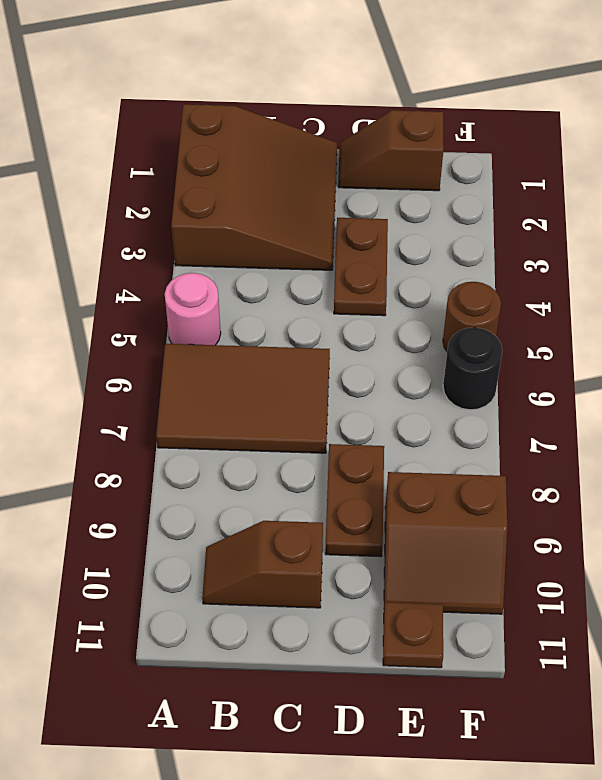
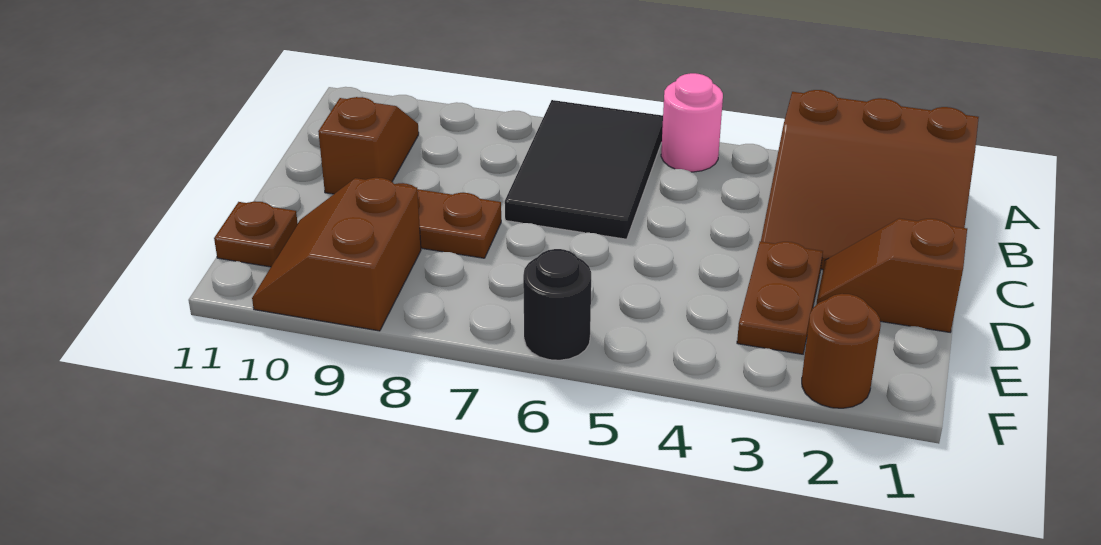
brown tile A6:C7 level 1 -> black tile A6:C7 level 1
brown slope D1:E1 level 1 top E -> brown slope D1:D2 level 1 top 1
brown plate D3:D4 level 1 -> brown plate D3:E3 level 1
brown round brick F5 level 1 -> brown round brick F2 level 1

